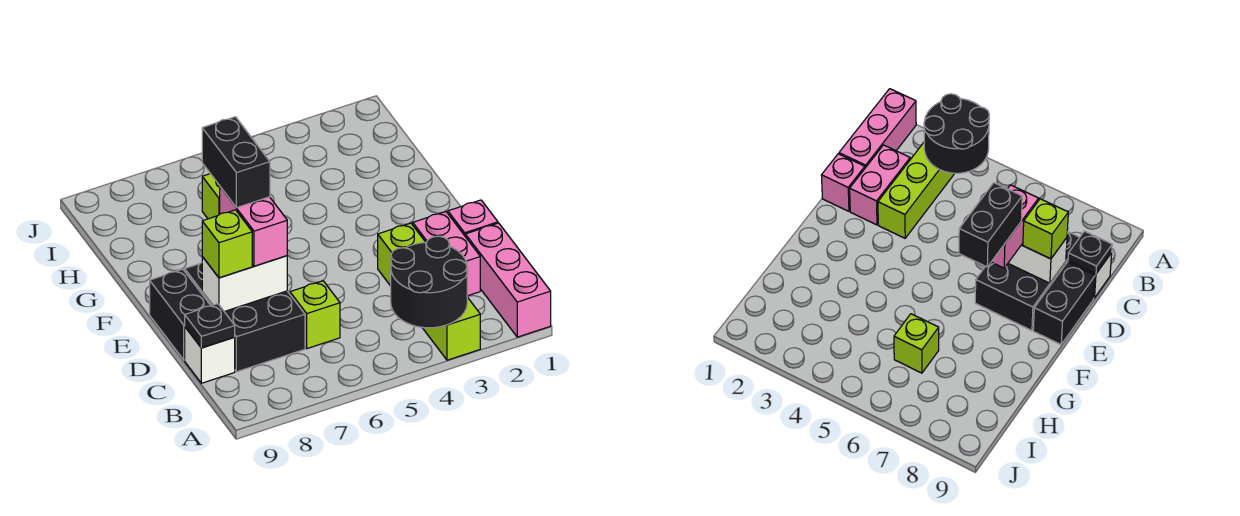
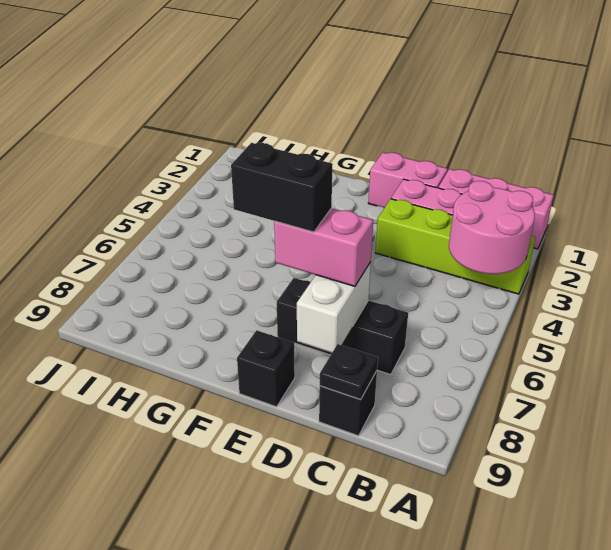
black round brick A3:B4 level 2 -> pink round brick A3:B4 level 2
lime brick C6 level 1 -> none
black brick C7:E8 level 1 -> black brick C7:E7 level 1
white brick C9 level 1 -> black brick C9 level 1
pink brick D1 level 1 -> pink brick D1:E1 level 1
lime brick D8 level 3 -> none
black brick D9:E9 level 1 -> black brick E9 level 1
lime brick H6 level 1 -> none

